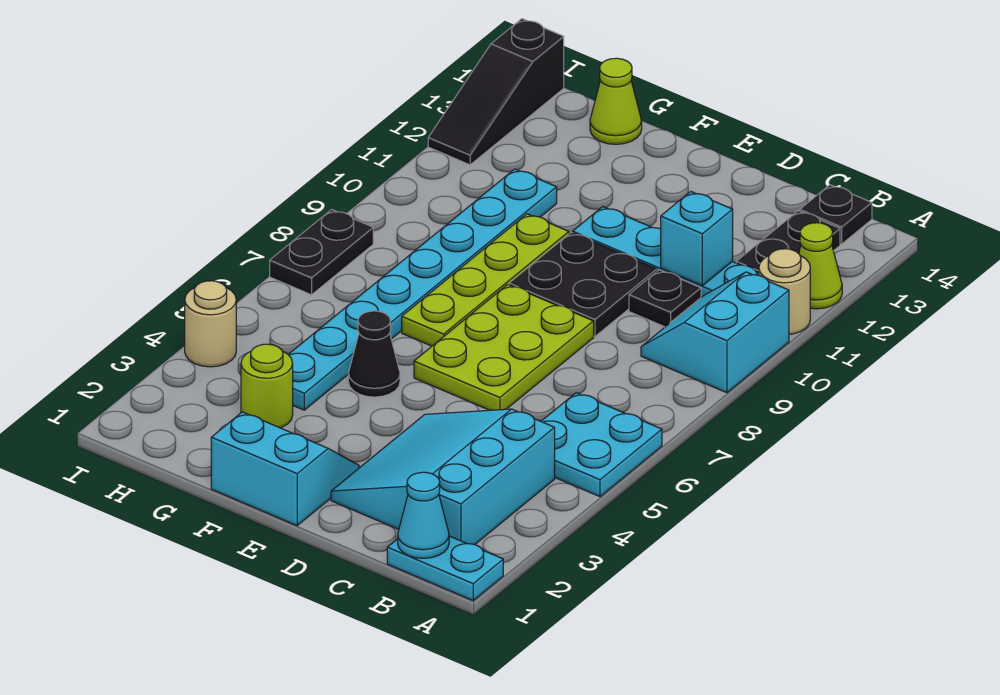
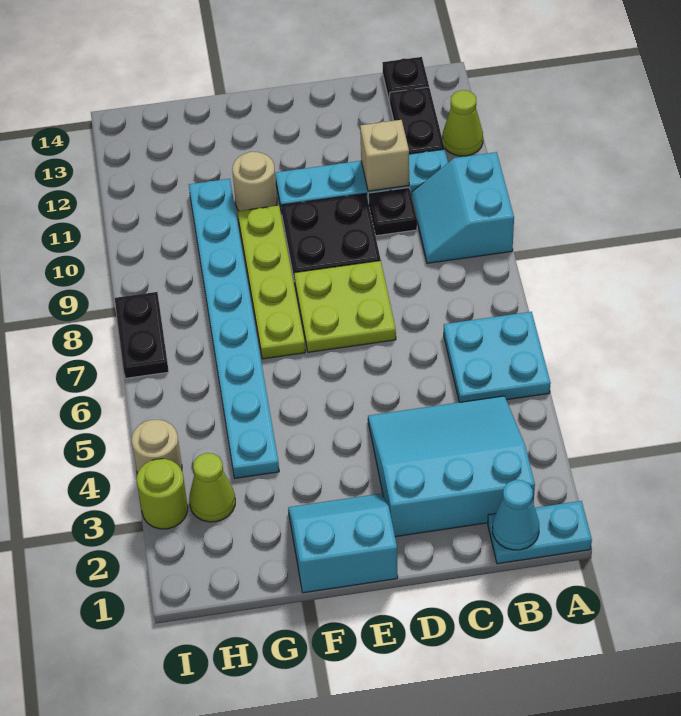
tan round brick A11 level 1 -> tan round brick F11 level 1
cyan slope B2:D4 level 1 top B -> cyan slope B2:D4 level 1 top 2
cyan brick C11 level 2 -> tan brick C11 level 2
lime plate D6:E8 level 1 -> lime plate D7:E8 level 1
black cone F5 level 1 -> none
lime round brick G3 level 1 -> lime round brick I3 level 1
lime cone G14 level 1 -> lime cone H3 level 1
black slope I12:I14 level 1 top 14 -> none

